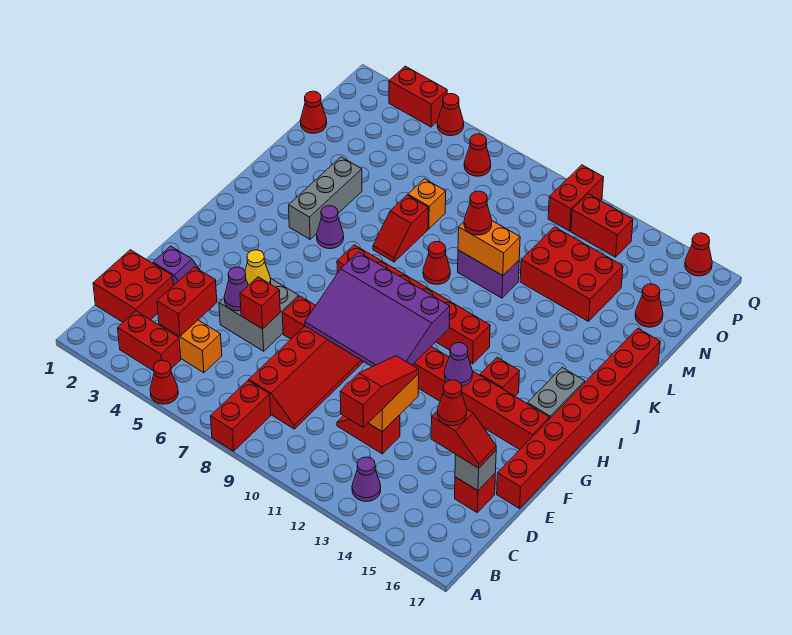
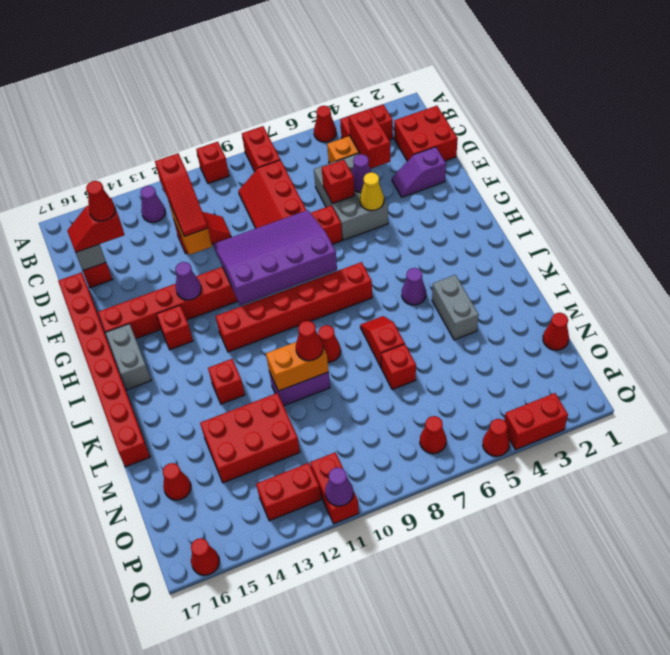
none -> red brick A10 level 1
grey brick E5:F6 level 1 -> grey brick D5:F6 level 1
grey brick J4:L4 level 1 -> grey brick K4:L4 level 1
none -> red brick K13 level 1
orange brick M7 level 1 -> red brick M7 level 1
none -> purple cone Q11 level 2

